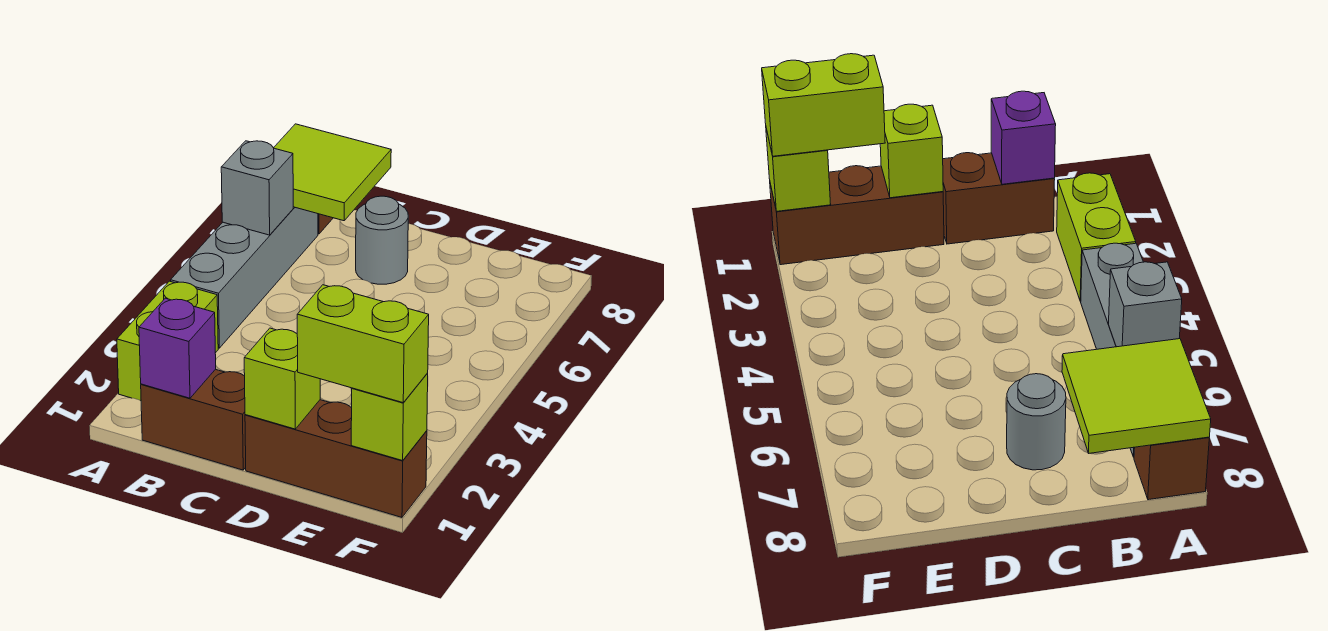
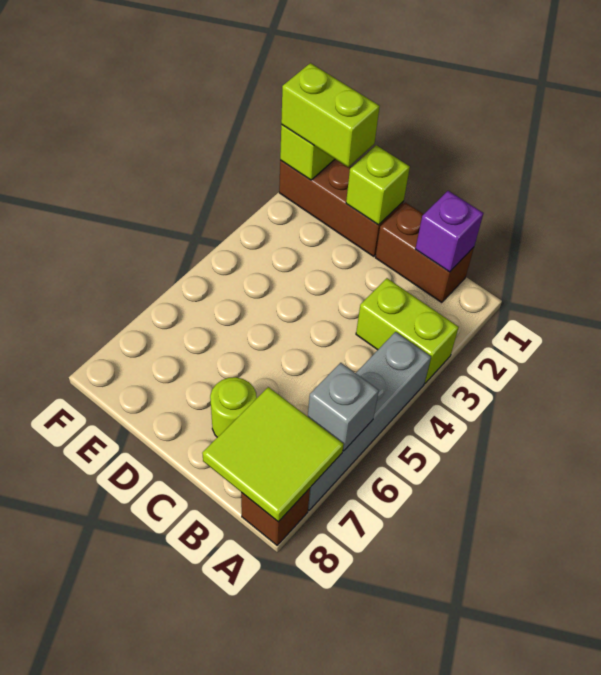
lime brick A2:A3 level 1 -> lime brick A3:B3 level 1
grey round brick C7 level 1 -> lime round brick C7 level 1

